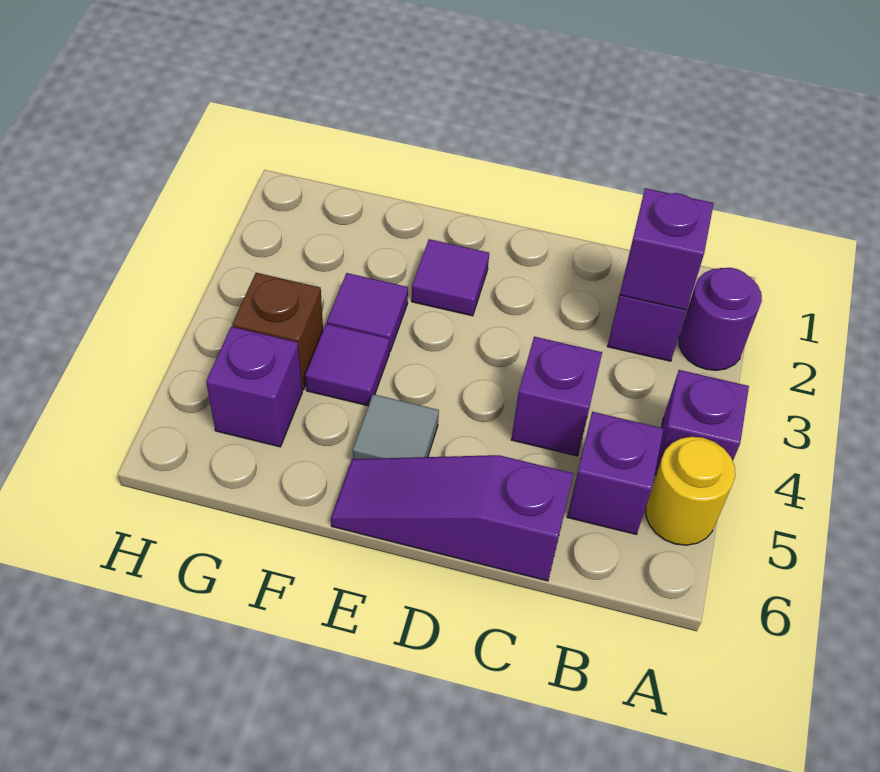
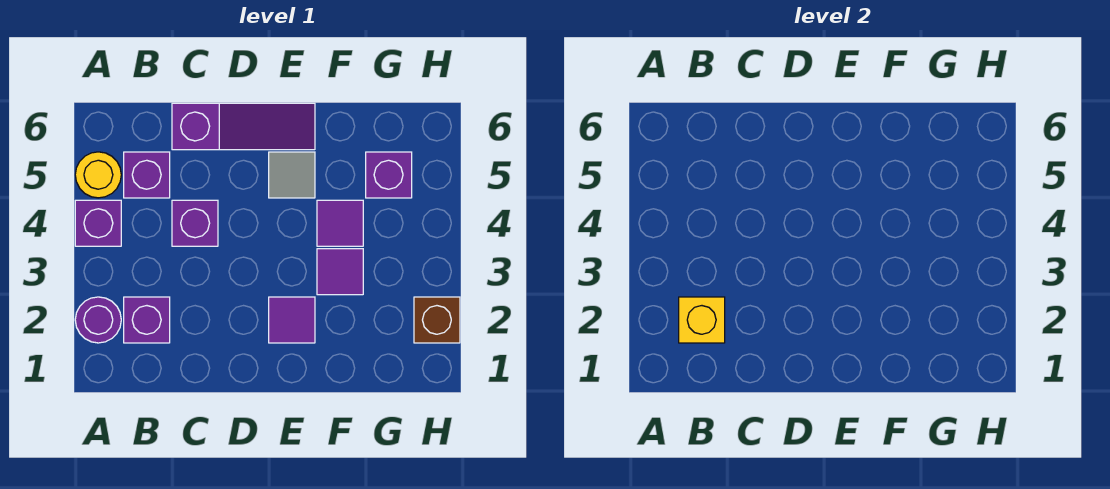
purple brick B2 level 2 -> yellow brick B2 level 2
brown brick G4 level 1 -> brown brick H2 level 1

